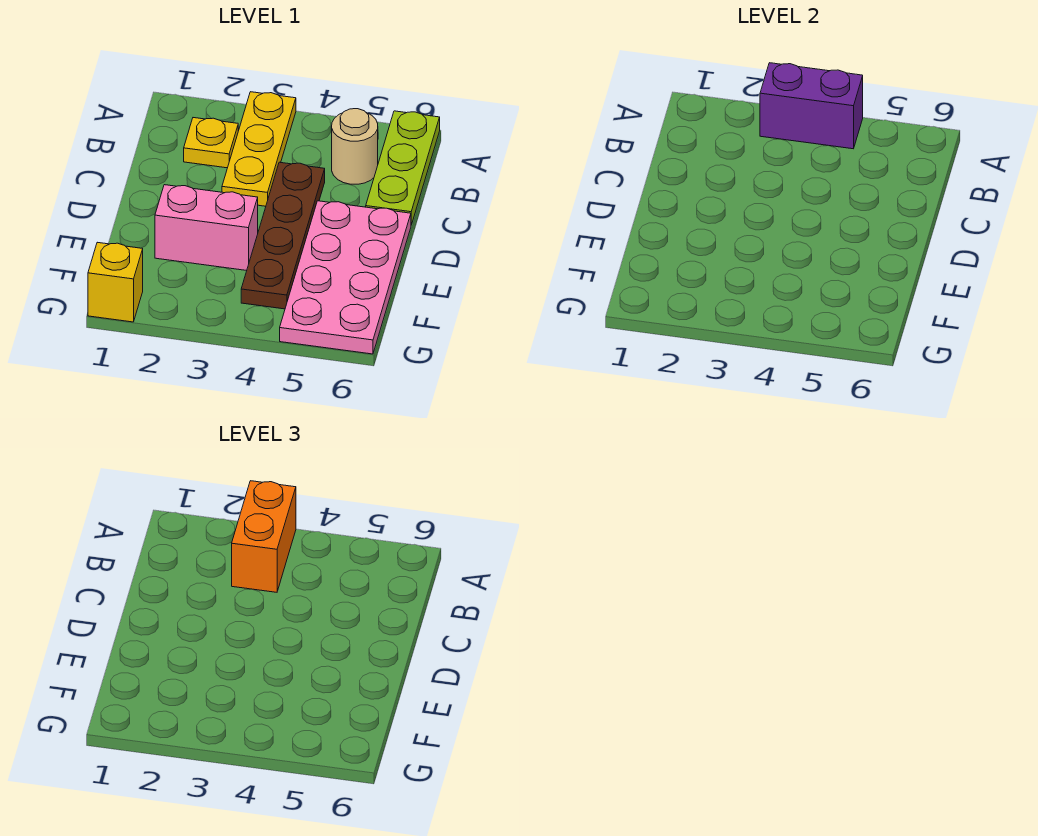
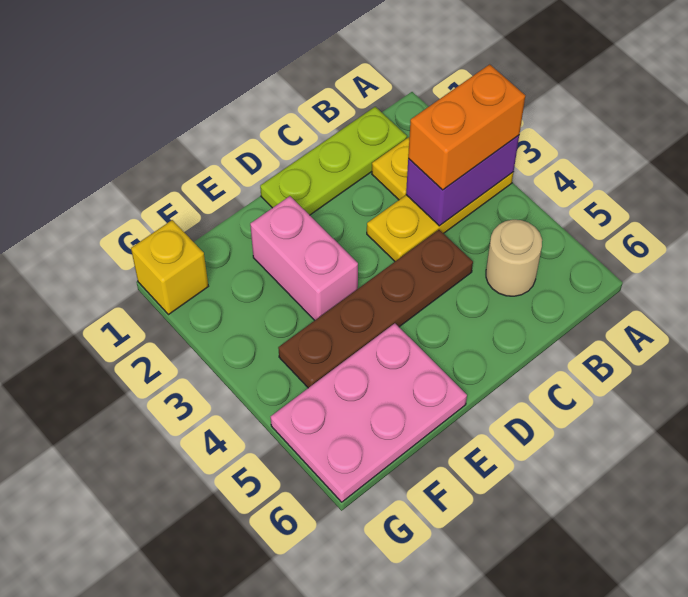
purple brick A3:A4 level 2 -> purple brick A3:B3 level 2
lime plate A6:C6 level 1 -> lime plate B1:D1 level 1
pink plate D5:G6 level 1 -> pink plate E5:G6 level 1

